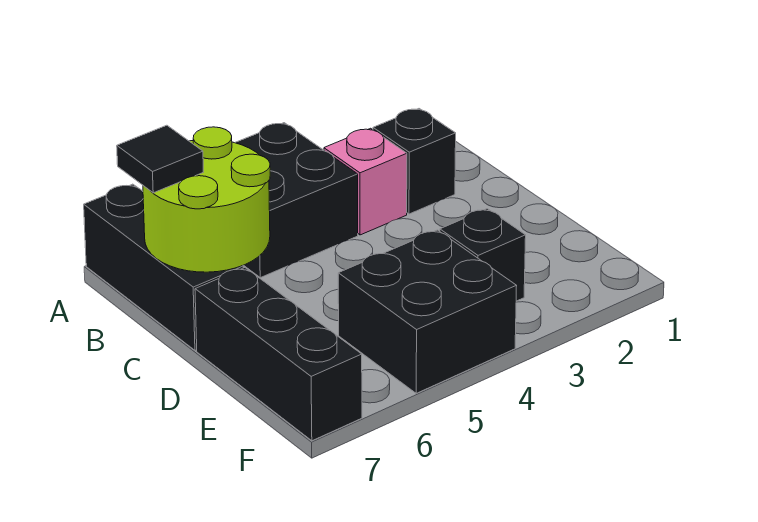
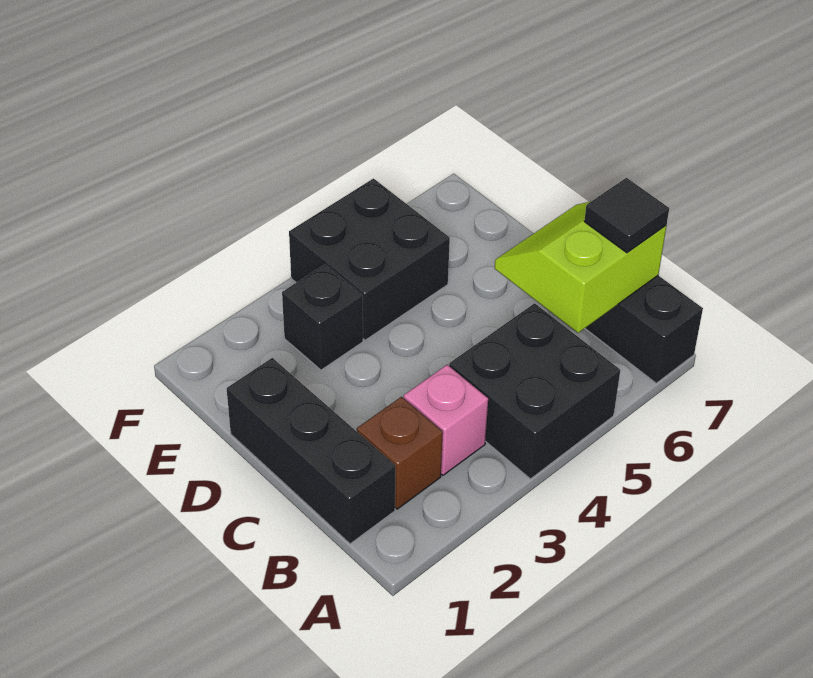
black brick B2 level 1 -> brown brick B2 level 1
lime round brick B6:C7 level 2 -> lime slope B6:C7 level 2 top B
black brick D7:F7 level 1 -> black brick B1:D1 level 1

